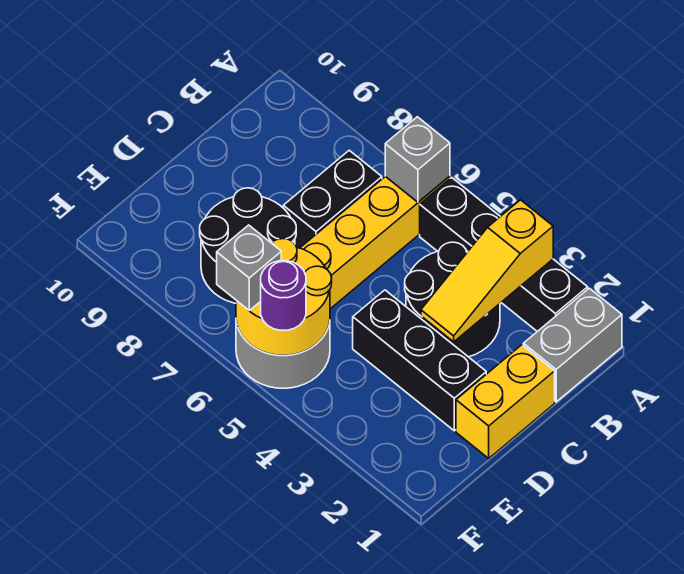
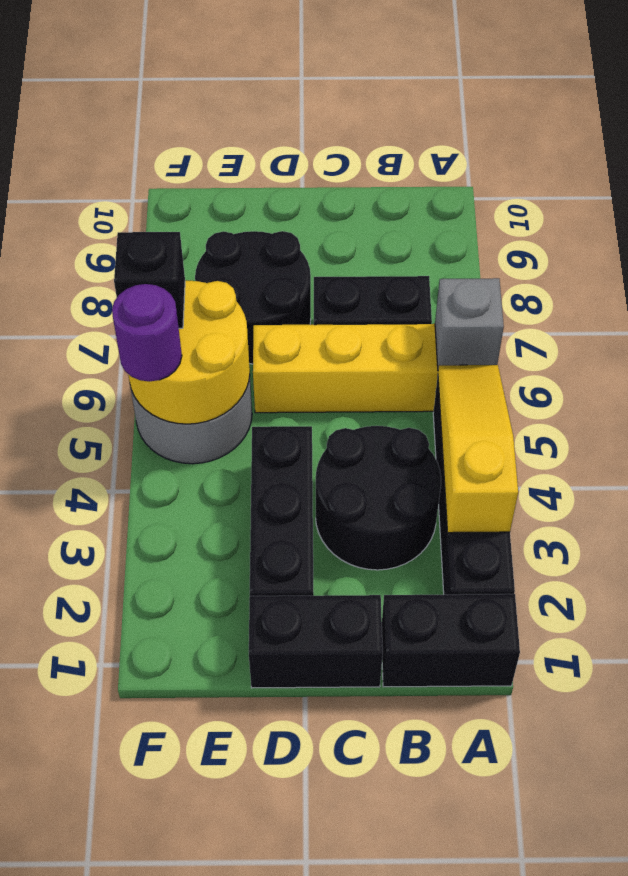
grey brick A1:B1 level 1 -> black brick A1:B1 level 1
yellow slope A3:C3 level 2 top A -> yellow slope A3:A5 level 2 top 3
yellow brick C1:D1 level 1 -> black brick C1:D1 level 1
grey brick F6 level 3 -> black brick F6 level 3

